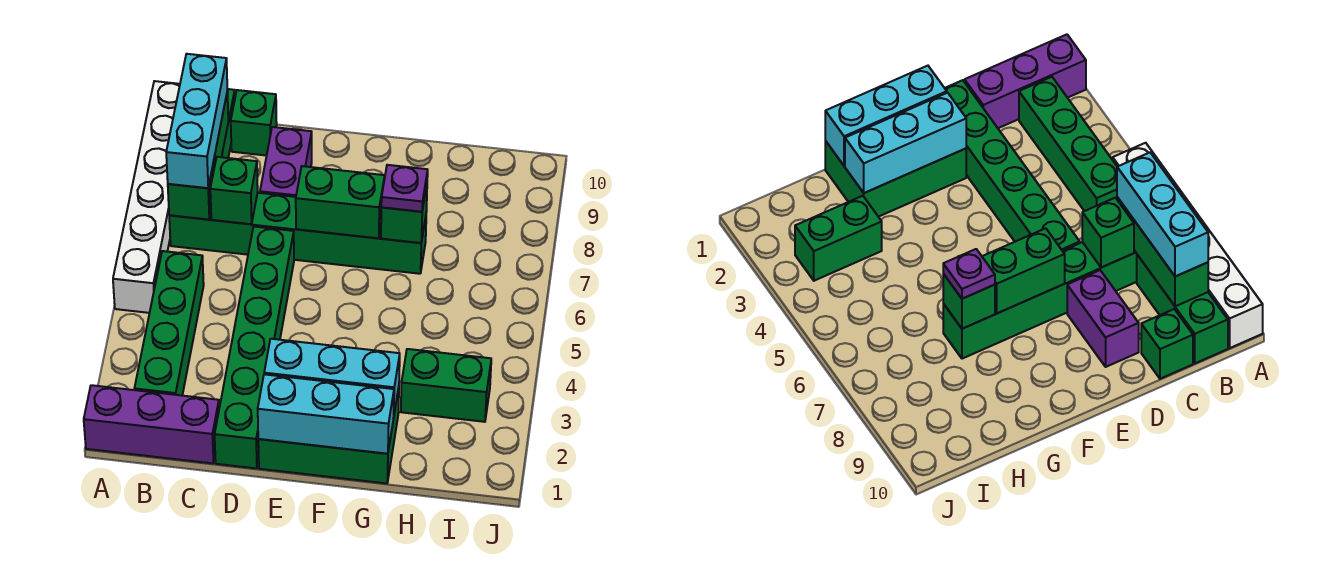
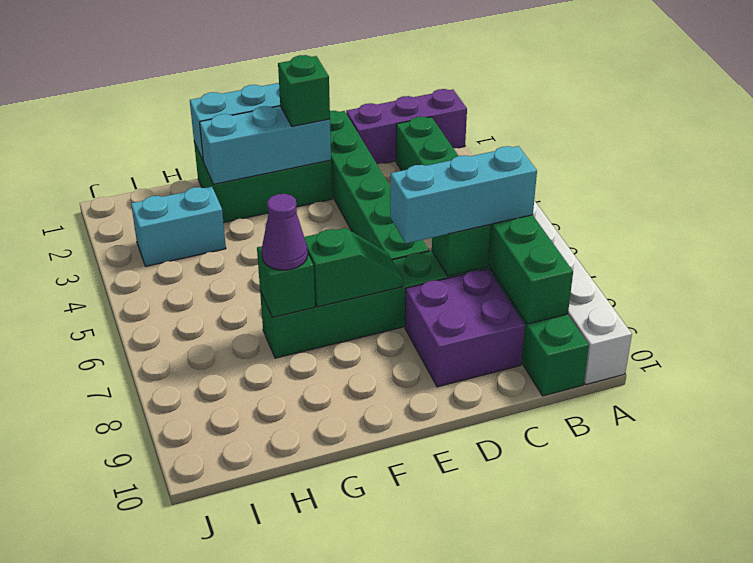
cyan brick B7:B9 level 3 -> cyan brick B7:D7 level 3
green brick C10 level 1 -> green brick E2 level 3
purple brick D8:D9 level 1 -> purple brick C8:D9 level 1
green brick E7:F7 level 2 -> green slope E7:F7 level 2 top F
purple plate G7 level 3 -> purple cone G7 level 3
green brick H3:I3 level 1 -> cyan brick H3:I3 level 1

